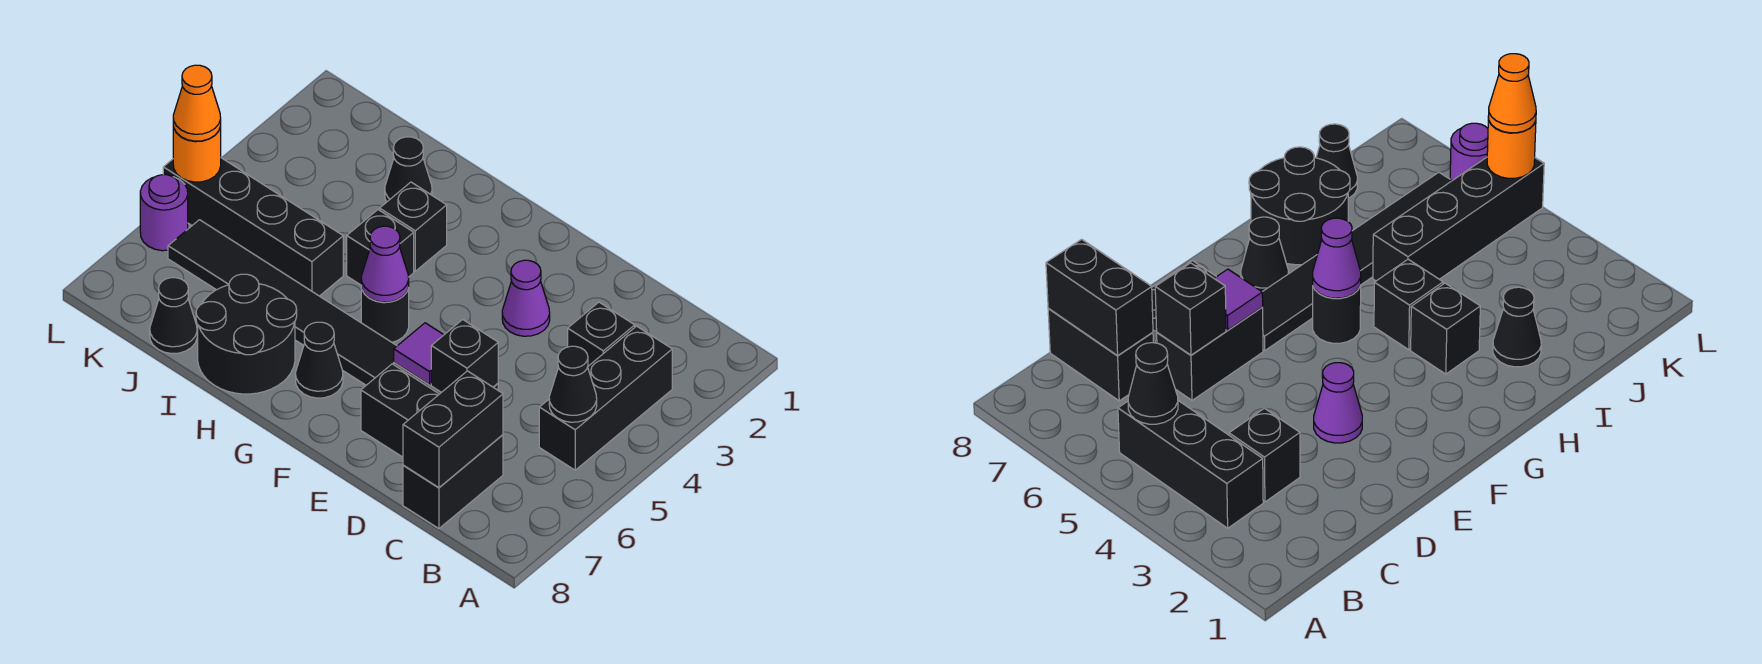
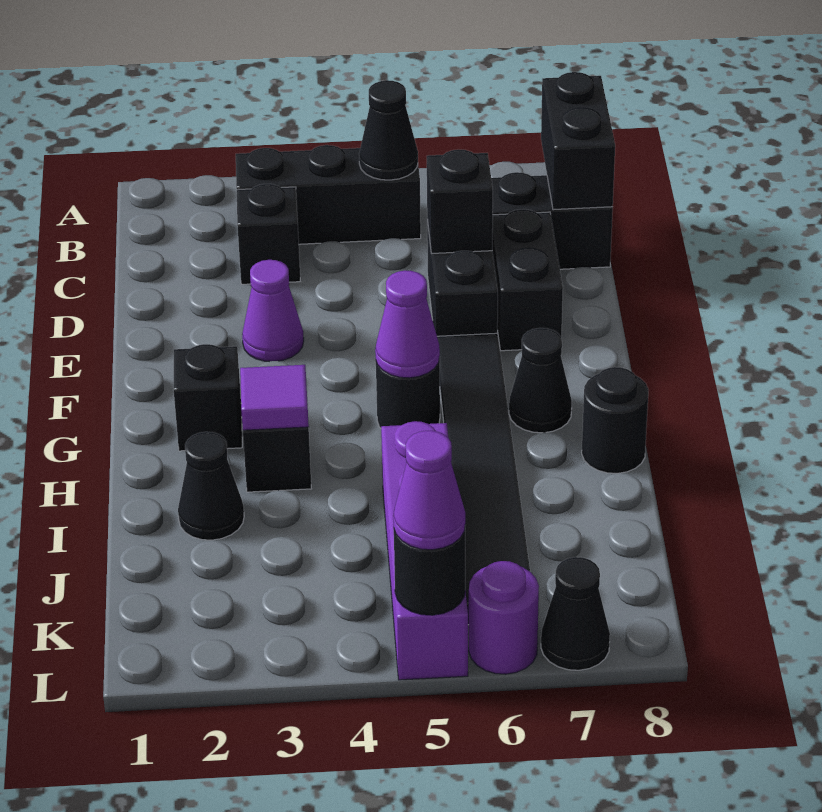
black brick C7:C8 level 2 -> black brick B8:C8 level 2
purple tile E6 level 2 -> purple tile H3 level 2
black brick H4 level 1 -> black brick G2 level 1
black round brick H7:I8 level 1 -> black round brick H8 level 1
black brick I5:L5 level 1 -> purple brick I5:L5 level 1
black cone J8 level 1 -> black cone L7 level 1
orange round brick L5 level 2 -> black round brick L5 level 2
orange cone L5 level 3 -> purple cone L5 level 3

